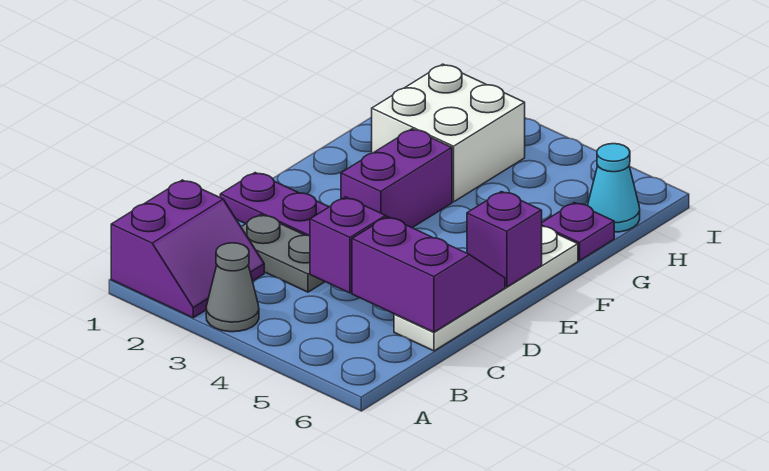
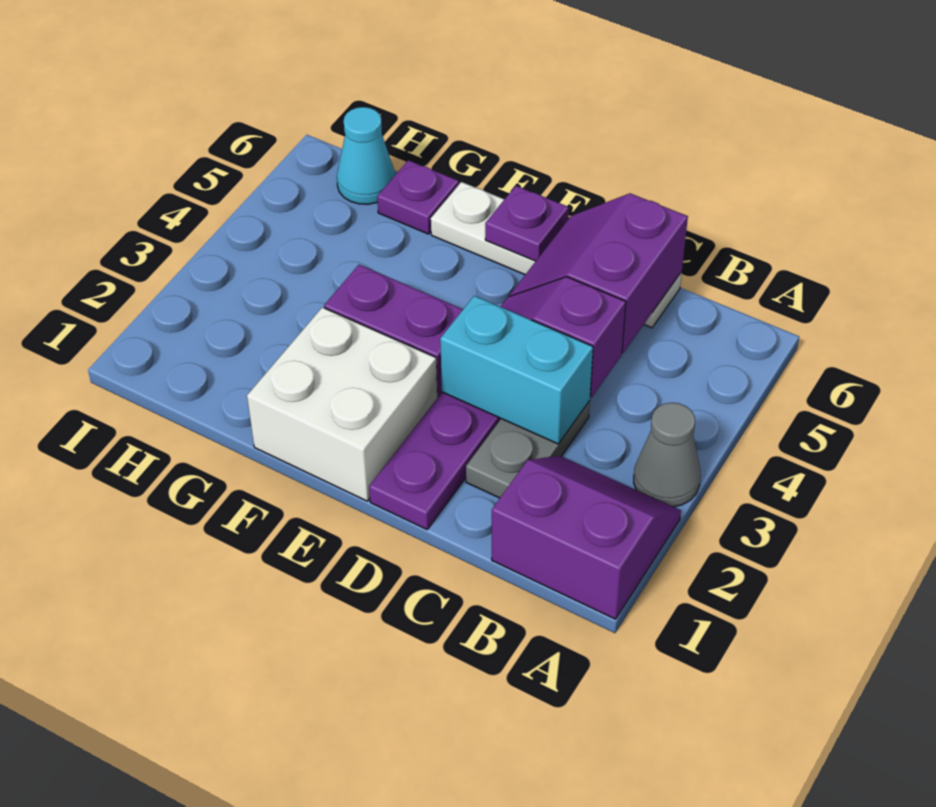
none -> cyan brick C3:D3 level 2
purple brick E6 level 2 -> purple plate E6 level 2
white brick G2:H3 level 1 -> white brick E1:F2 level 1

